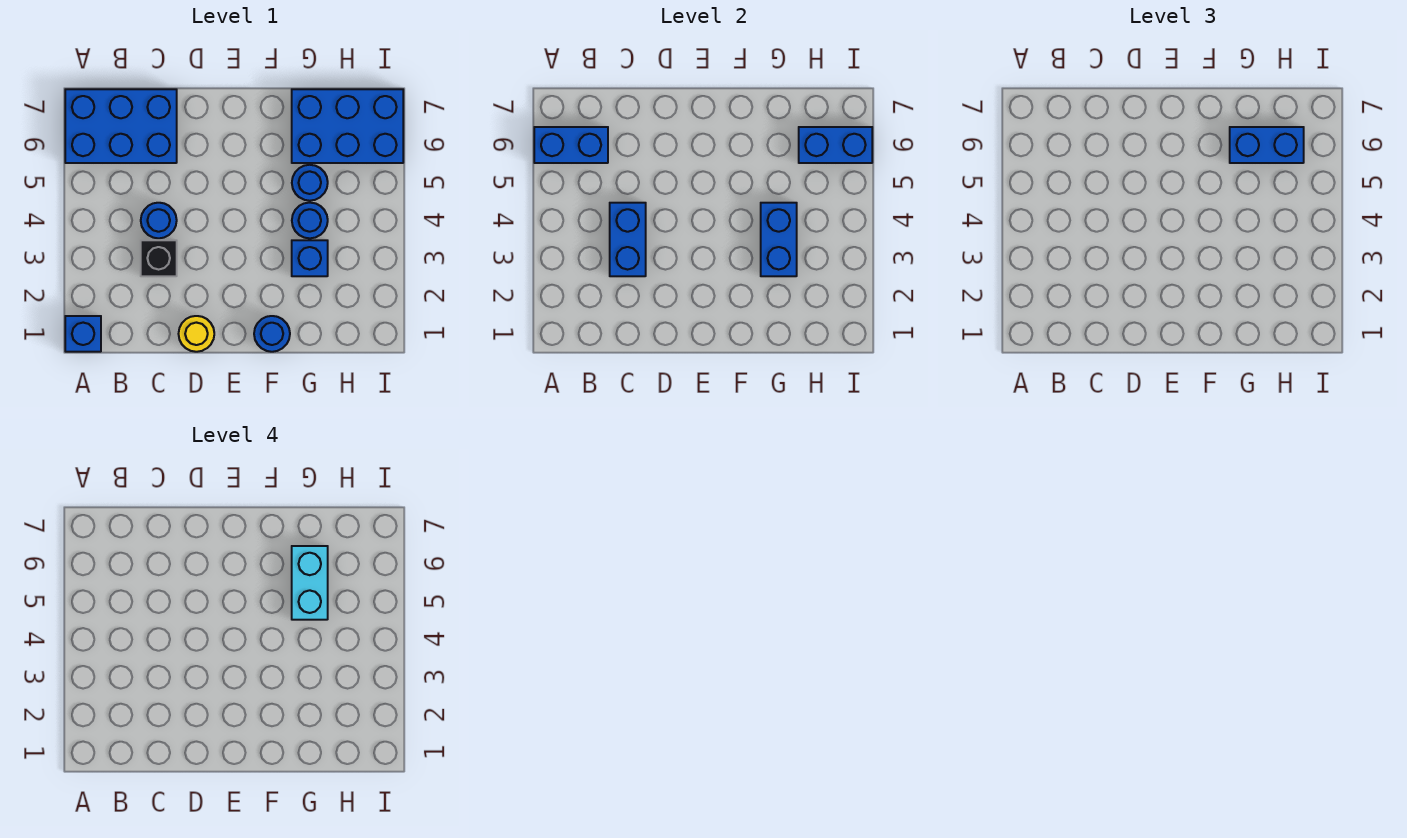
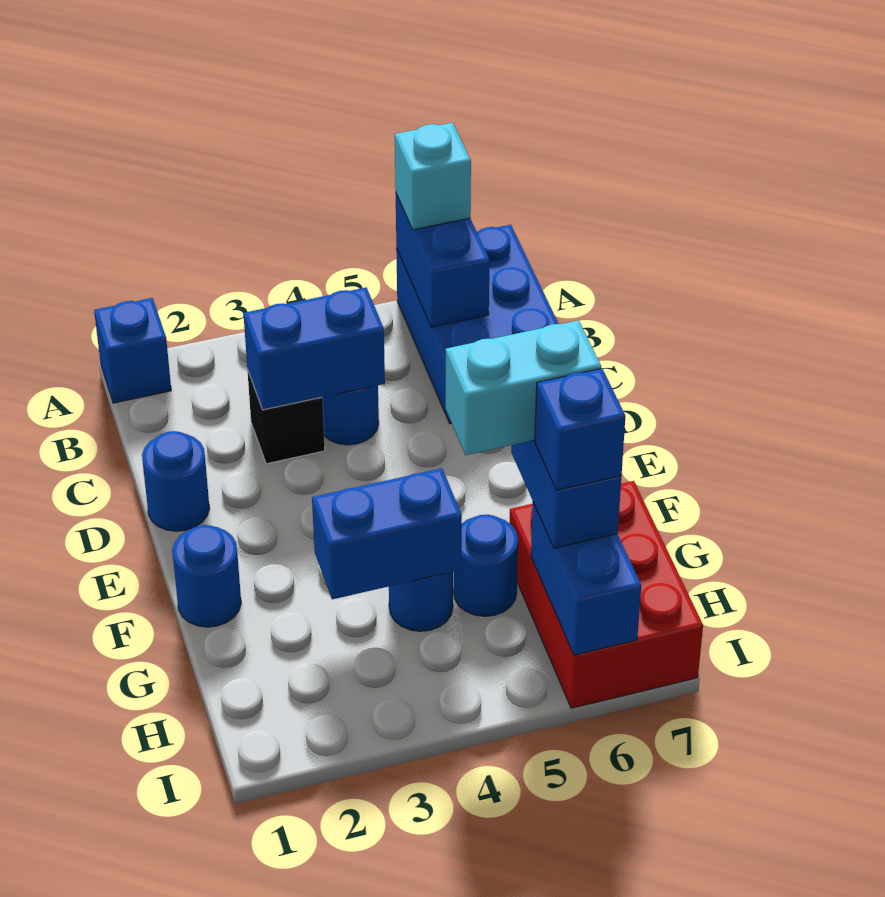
none -> cyan brick A6 level 3
yellow round brick D1 level 1 -> blue round brick D1 level 1
blue brick G3 level 1 -> blue brick H6 level 4
blue brick G6:I7 level 1 -> red brick G6:I7 level 1

